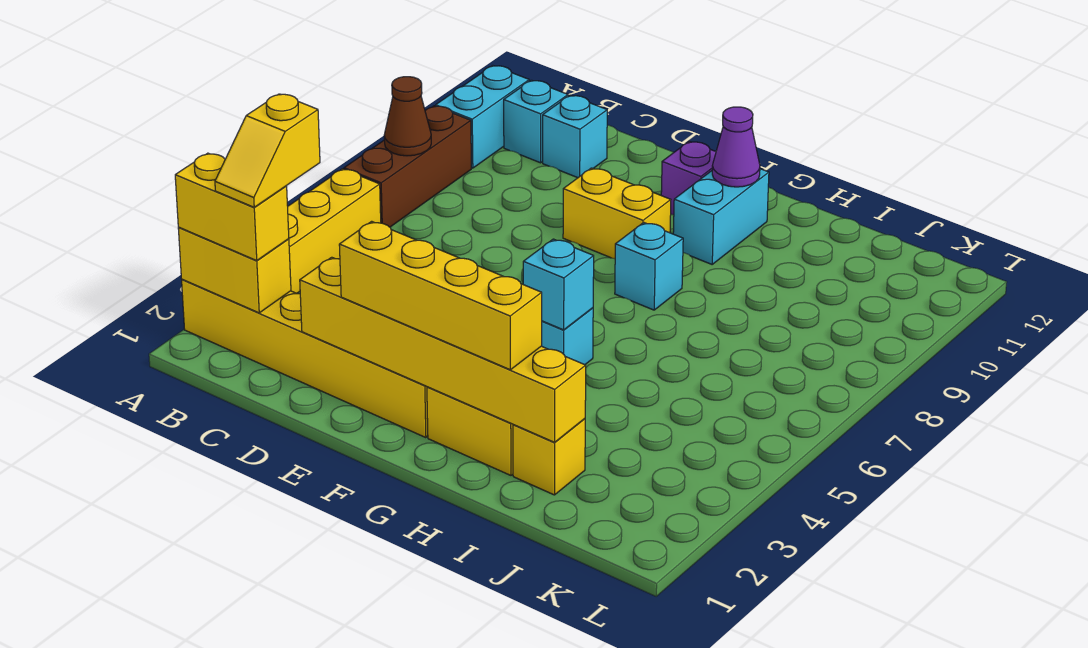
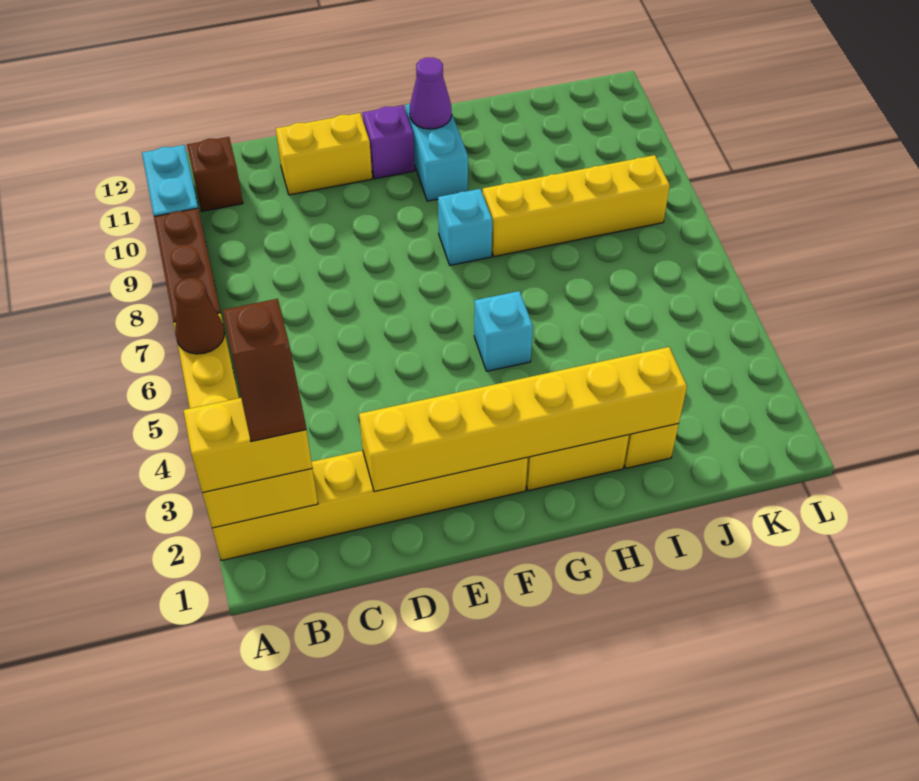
brown cone A8 level 2 -> brown cone A6 level 2
yellow slope B2:B3 level 4 top 3 -> brown slope B2:B3 level 4 top 3
cyan brick B11 level 1 -> brown brick B11 level 1
cyan brick C11 level 1 -> none
yellow brick E2:H2 level 3 -> yellow brick H8:K8 level 1
yellow brick E9:F9 level 1 -> yellow brick D11:E11 level 1
cyan brick G5 level 2 -> none

